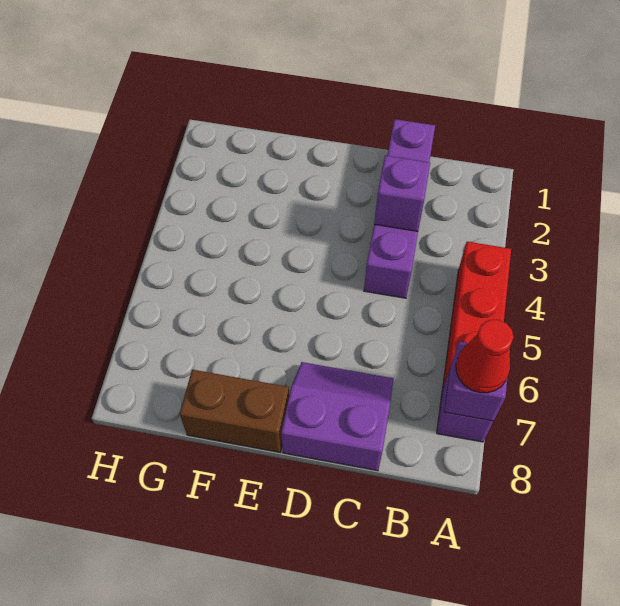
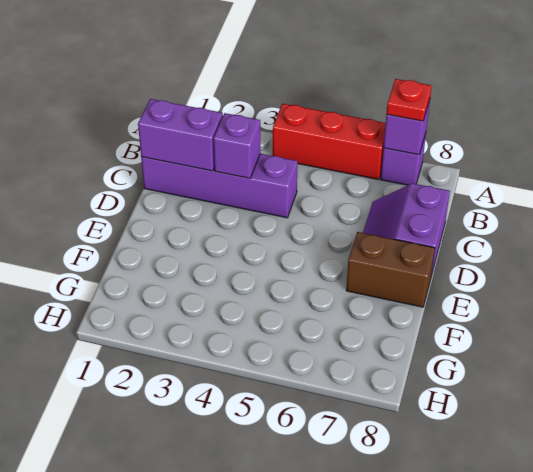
red cone A7 level 3 -> red plate A7 level 3
none -> purple brick C1:C2 level 2
brown brick E8:F8 level 1 -> brown brick E7:E8 level 1

